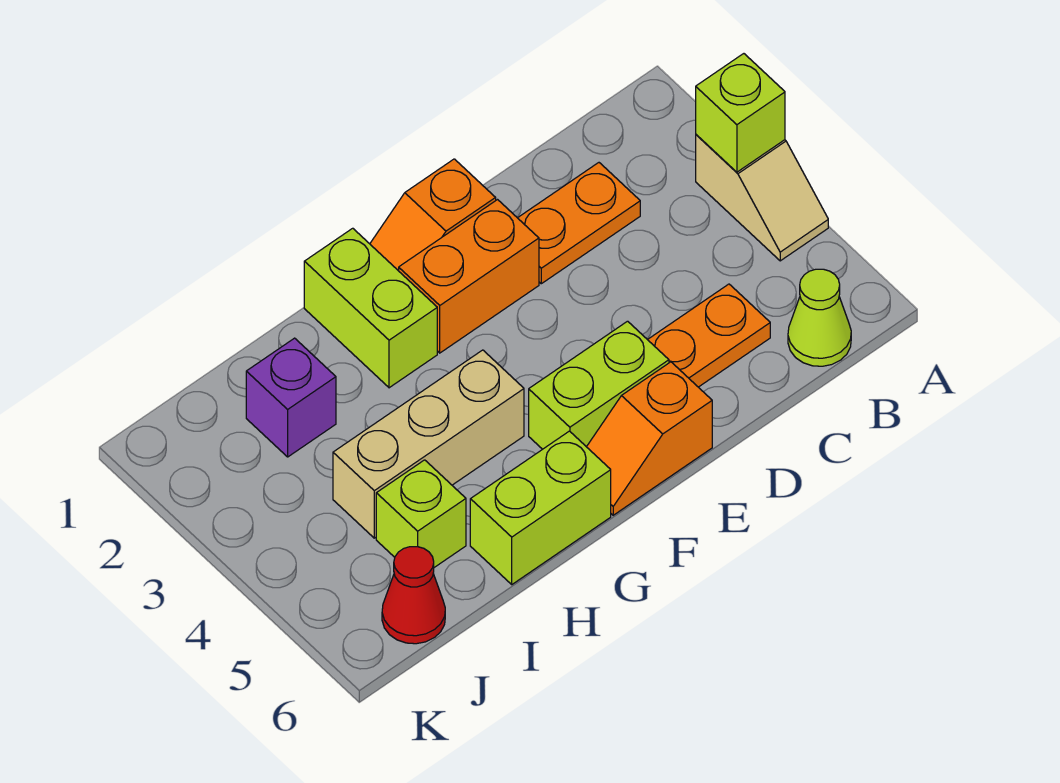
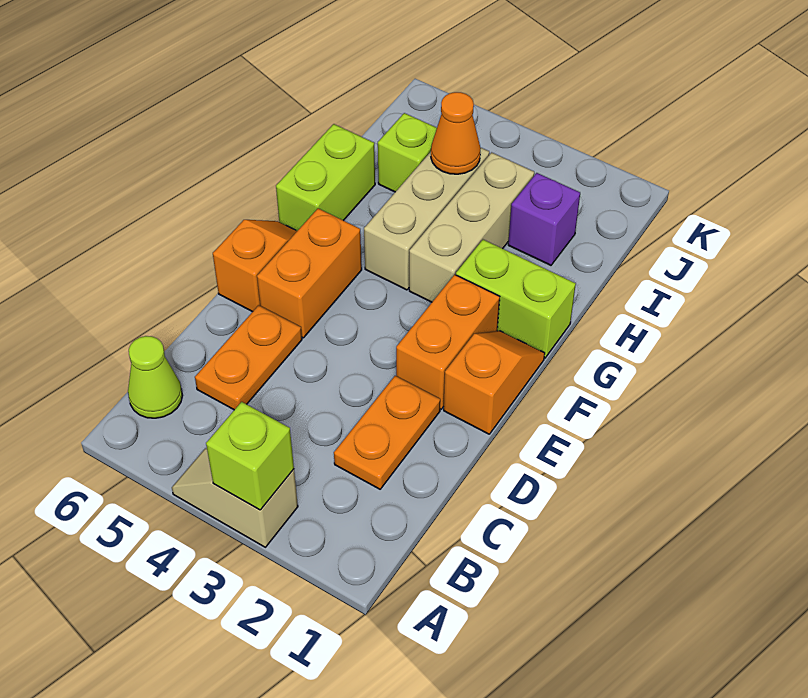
lime brick E5:F5 level 1 -> orange brick E5:F5 level 1
none -> tan brick G3:I3 level 1
none -> orange cone I4 level 2
red cone J6 level 1 -> none

